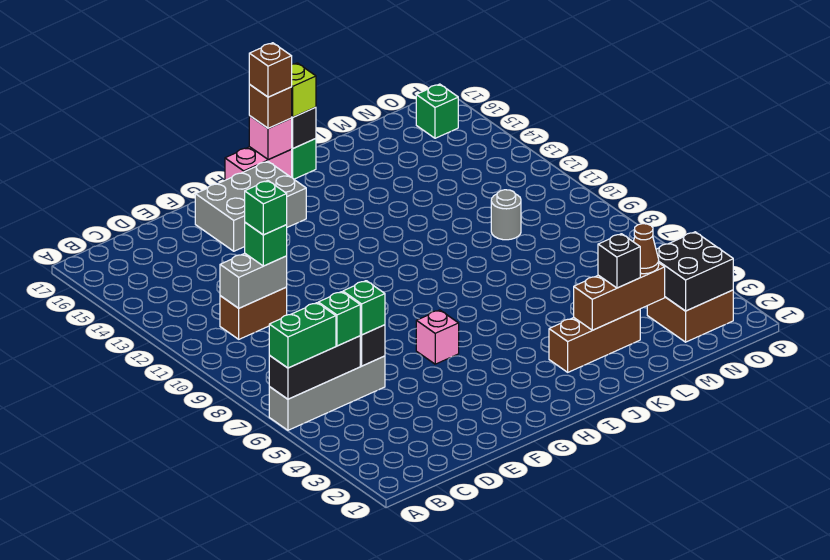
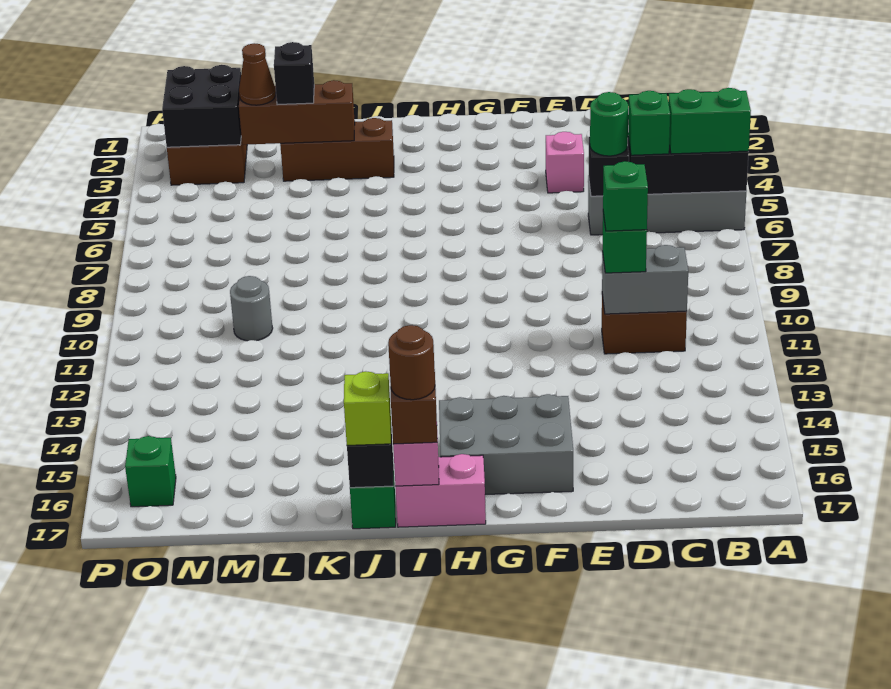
green brick D6 level 3 -> green round brick D6 level 3
pink brick G6 level 1 -> pink brick E4 level 1
brown brick I17 level 4 -> brown round brick I17 level 4

